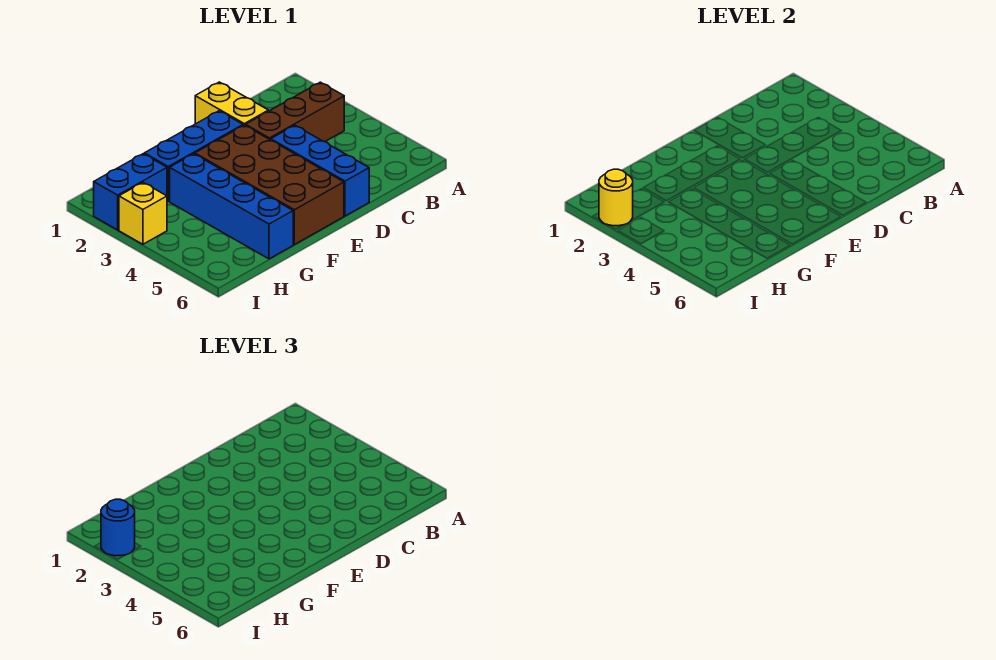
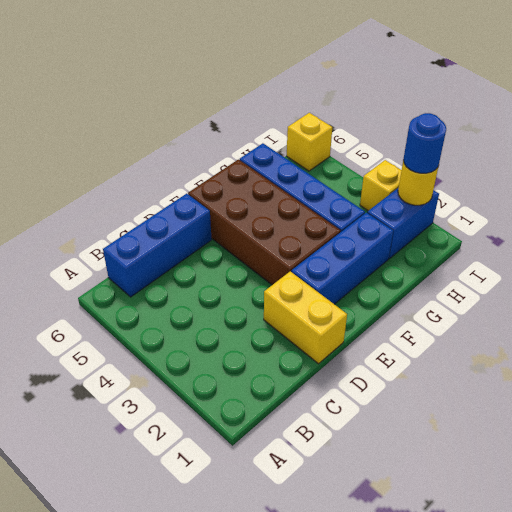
brown brick B3:D3 level 1 -> none
blue brick D4:D6 level 1 -> blue brick B6:D6 level 1
none -> yellow brick I6 level 1

